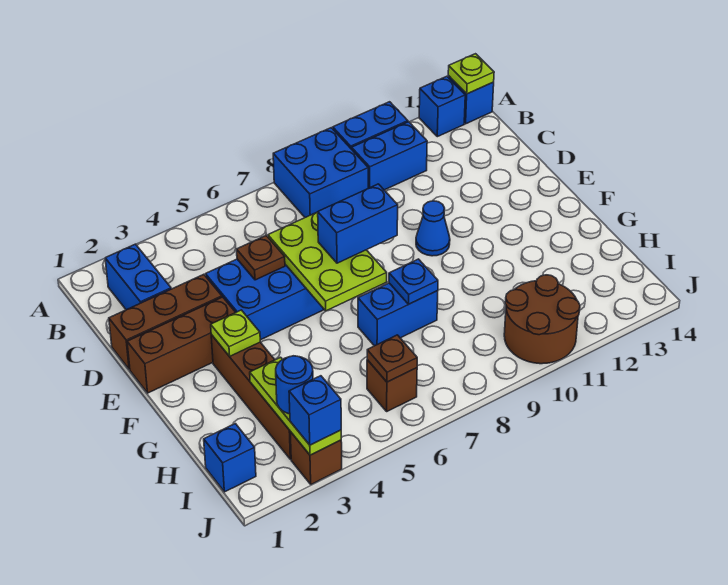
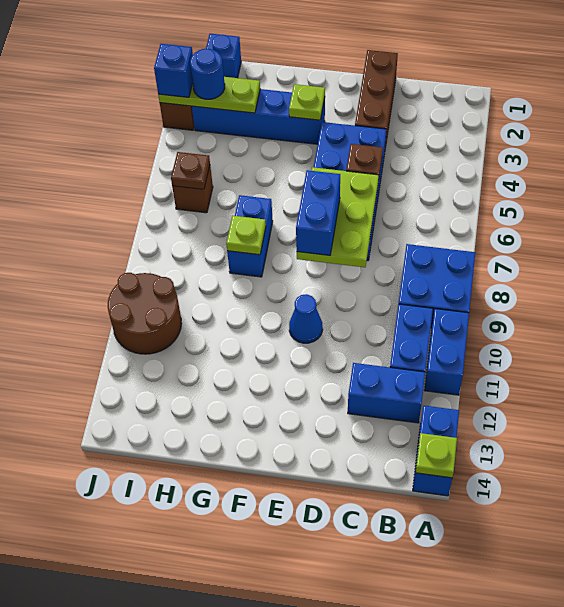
blue brick B2:C2 level 1 -> blue brick B12:C12 level 1
lime plate D6:F7 level 2 -> lime plate D6:E8 level 2
brown brick E1:E3 level 1 -> none
brown brick F3:I3 level 1 -> blue brick F3:I3 level 1
blue plate G8 level 2 -> lime plate G8 level 2

